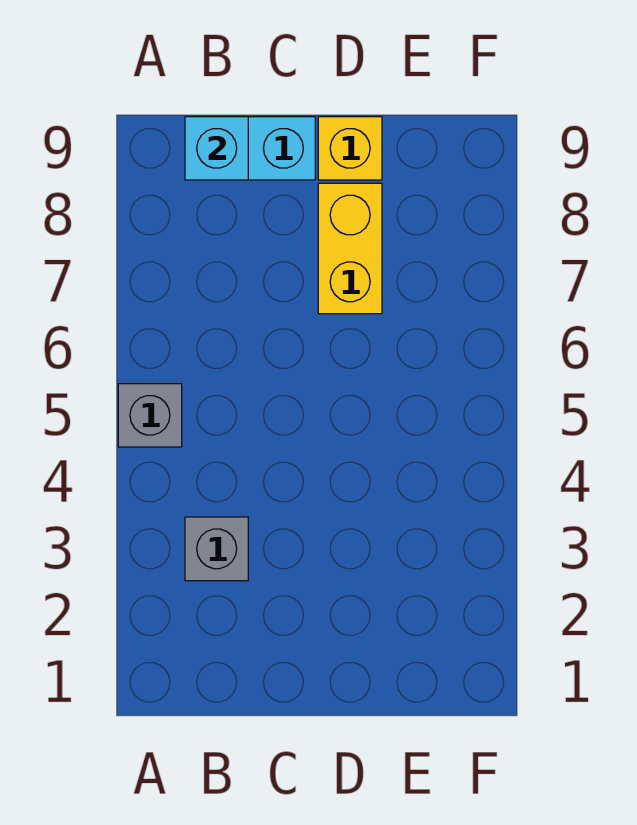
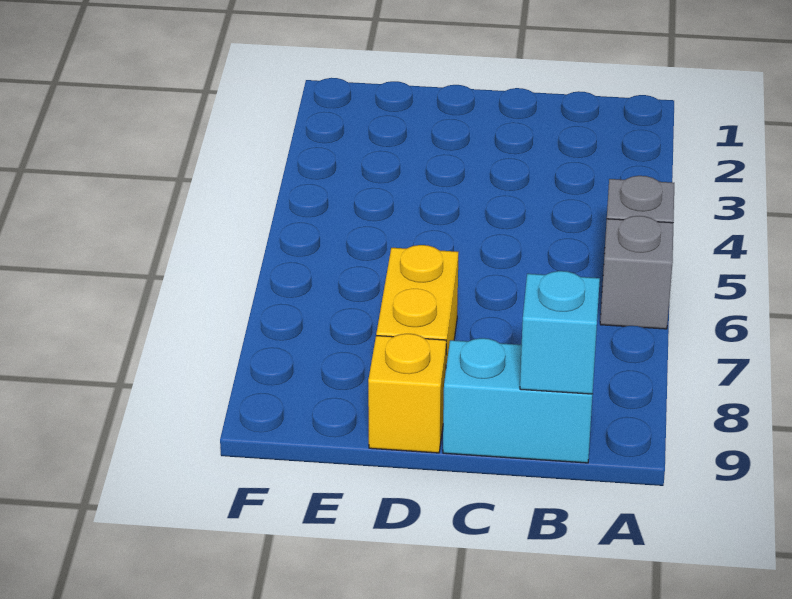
grey brick B3 level 1 -> grey brick A6 level 1

